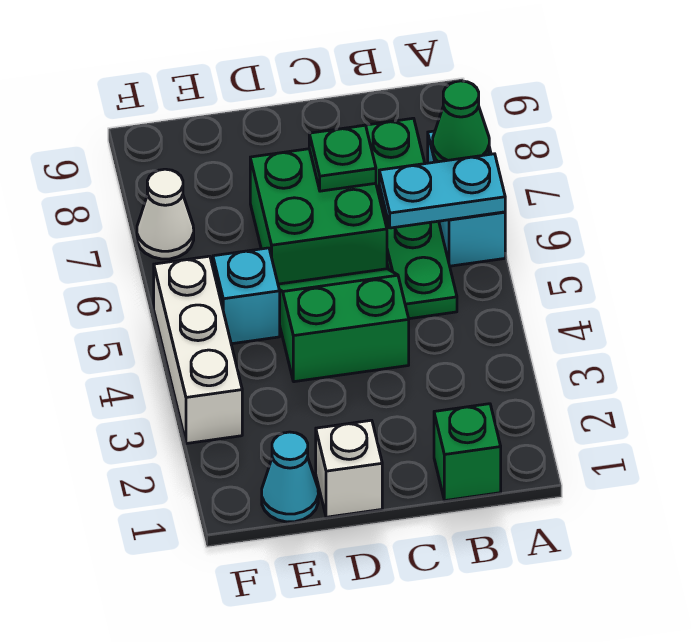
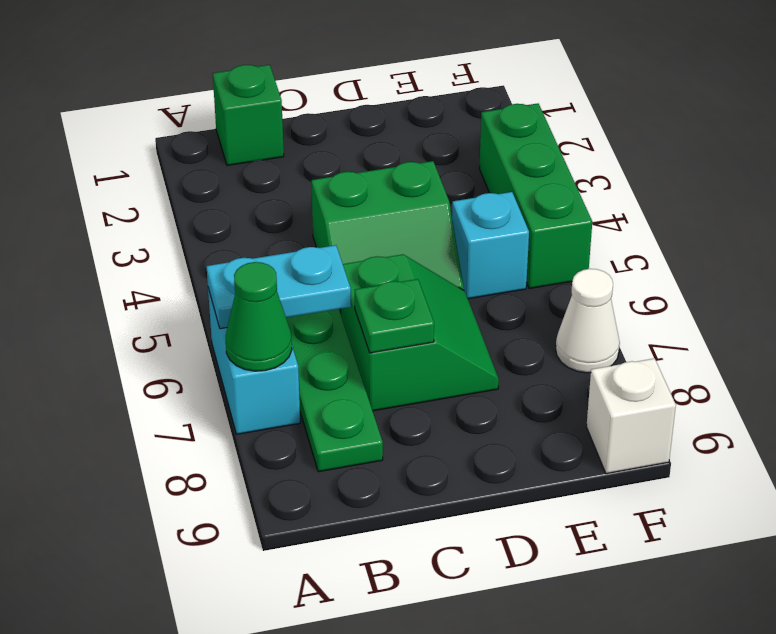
green brick C6:D7 level 1 -> green slope C6:D7 level 1 top C
white brick D1 level 1 -> white brick F9 level 1
cyan cone E1 level 1 -> none
white brick F3:F5 level 1 -> green brick F3:F5 level 1

